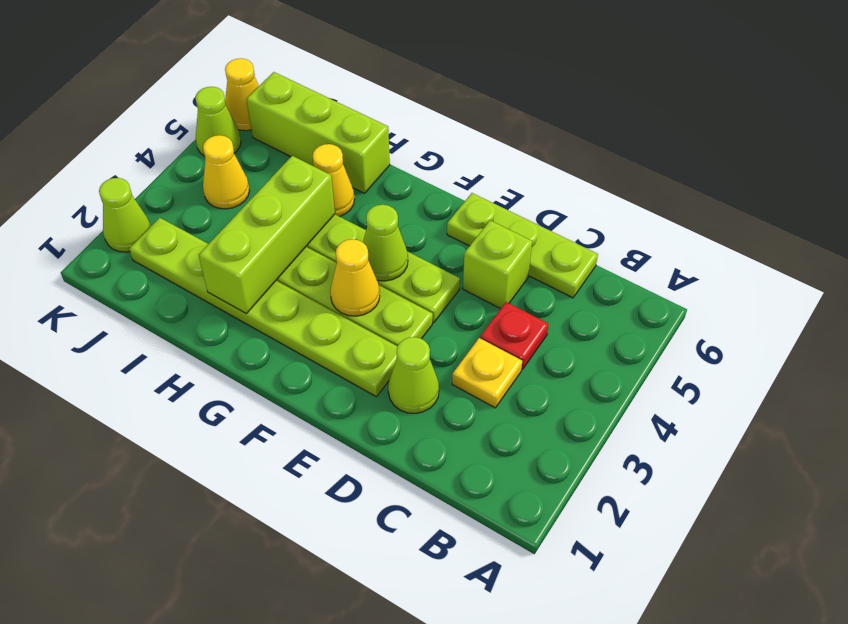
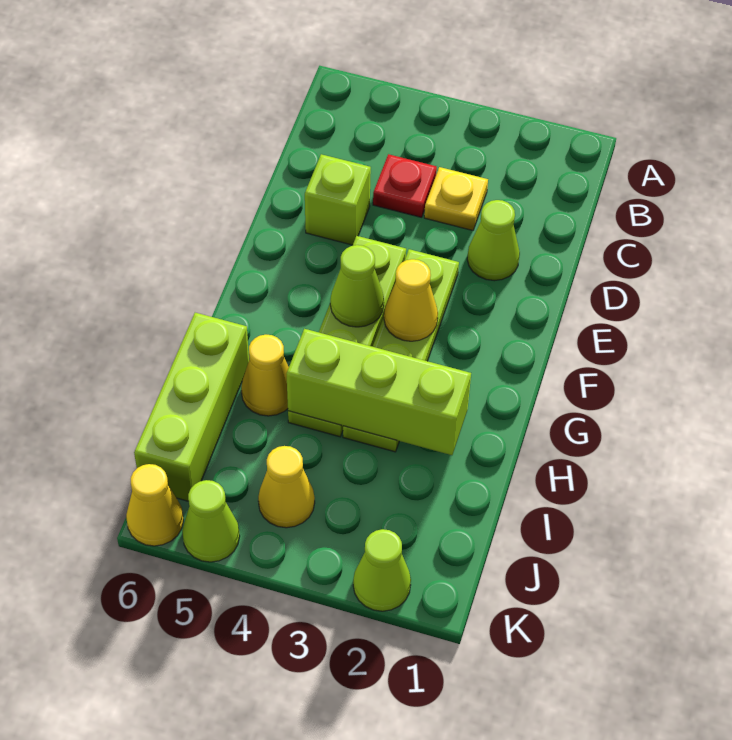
lime plate C6:E6 level 1 -> none
lime plate E2:J2 level 1 -> none

